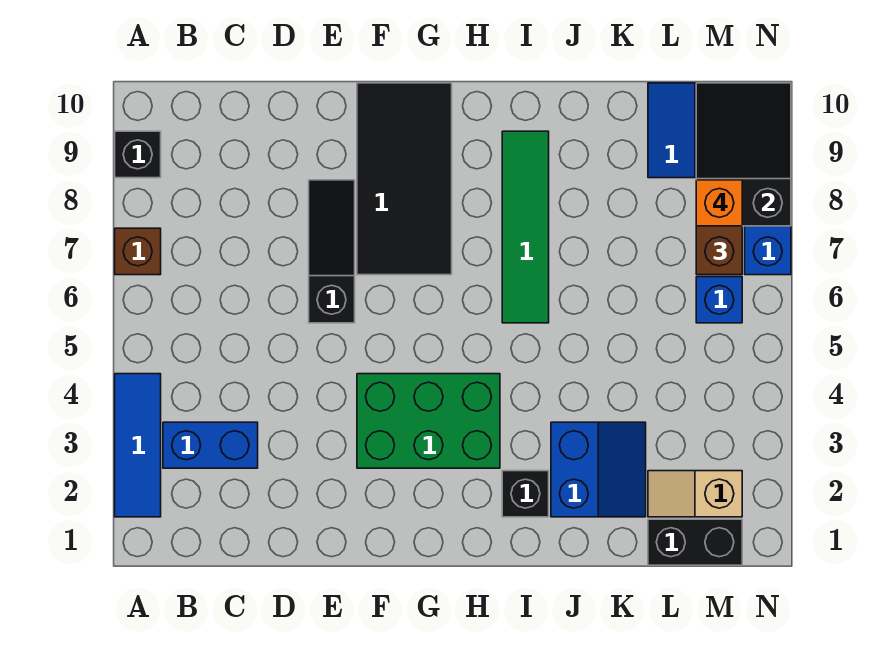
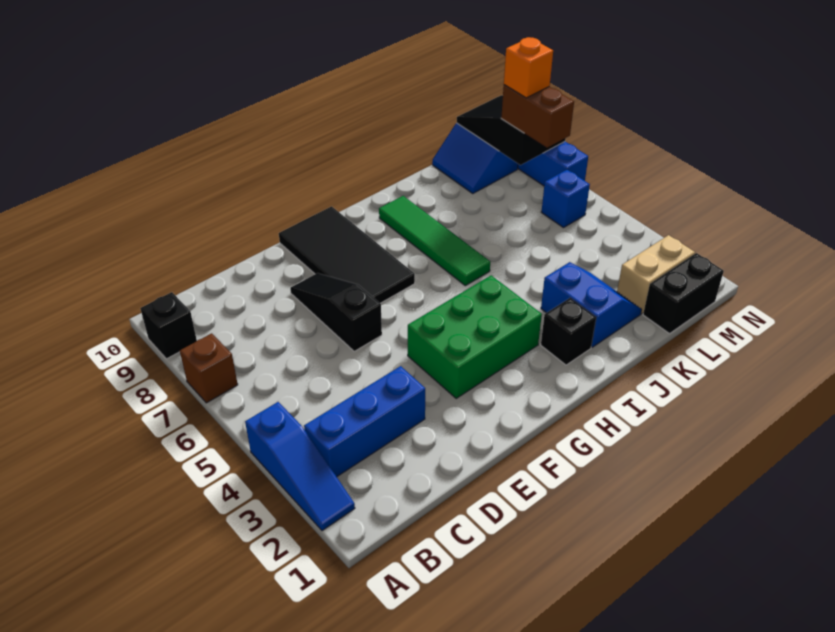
blue tile A2:A4 level 1 -> blue slope A2:A4 level 1 top 4
blue brick B3:C3 level 1 -> blue brick B3:D3 level 1
tan slope L2:M2 level 1 top M -> tan brick L2:M2 level 1

